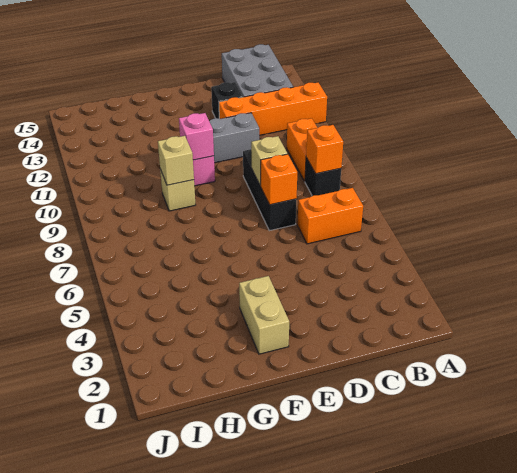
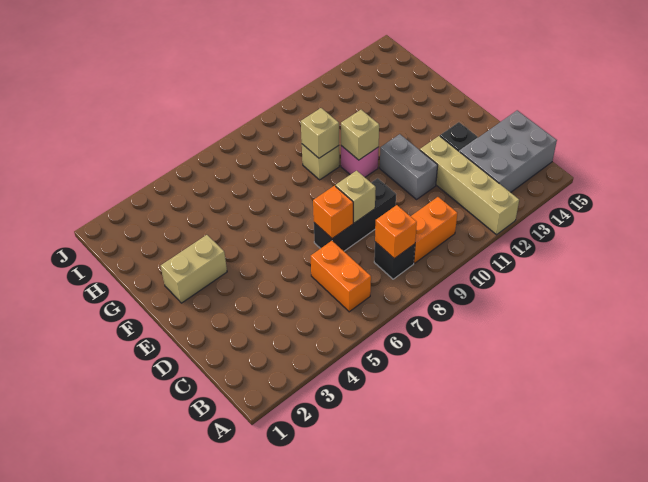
orange brick A12:D12 level 1 -> tan brick A12:D12 level 1
pink brick F10 level 2 -> tan brick F10 level 2

